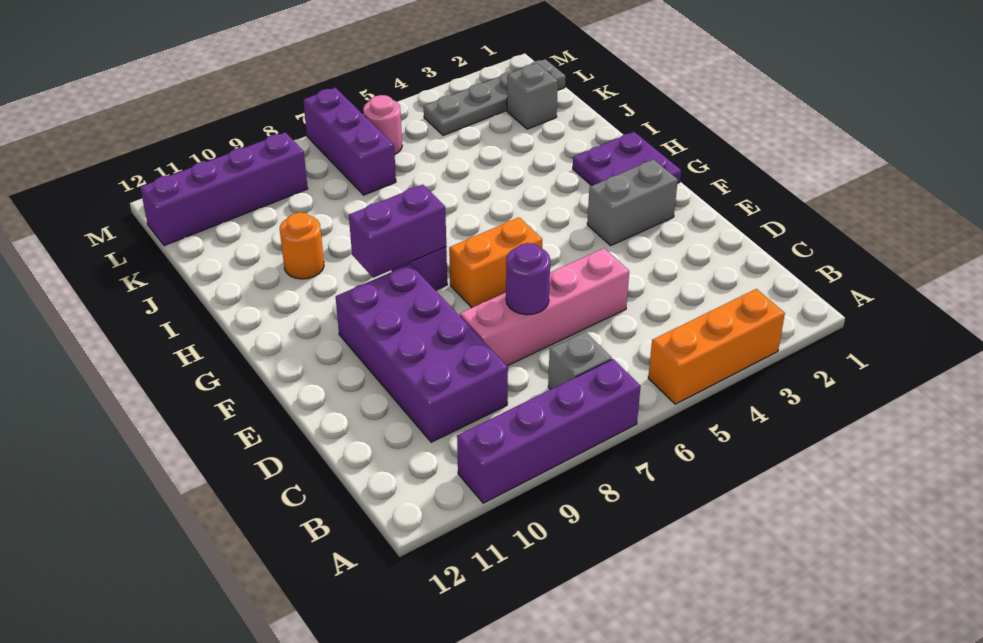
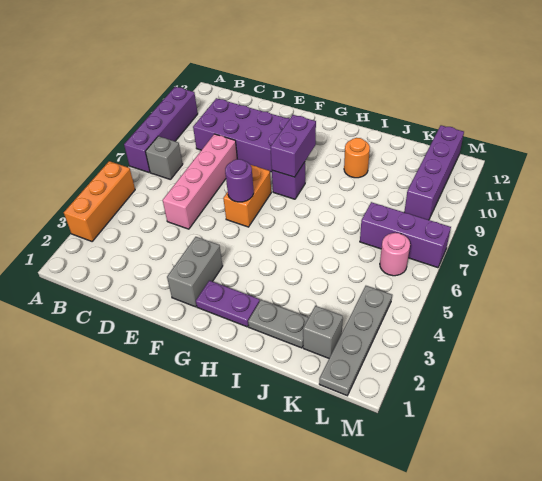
purple round brick D7 level 2 -> purple round brick F6 level 2
purple plate G1:H2 level 1 -> purple plate G2:H2 level 1
none -> grey plate I2:J2 level 1

